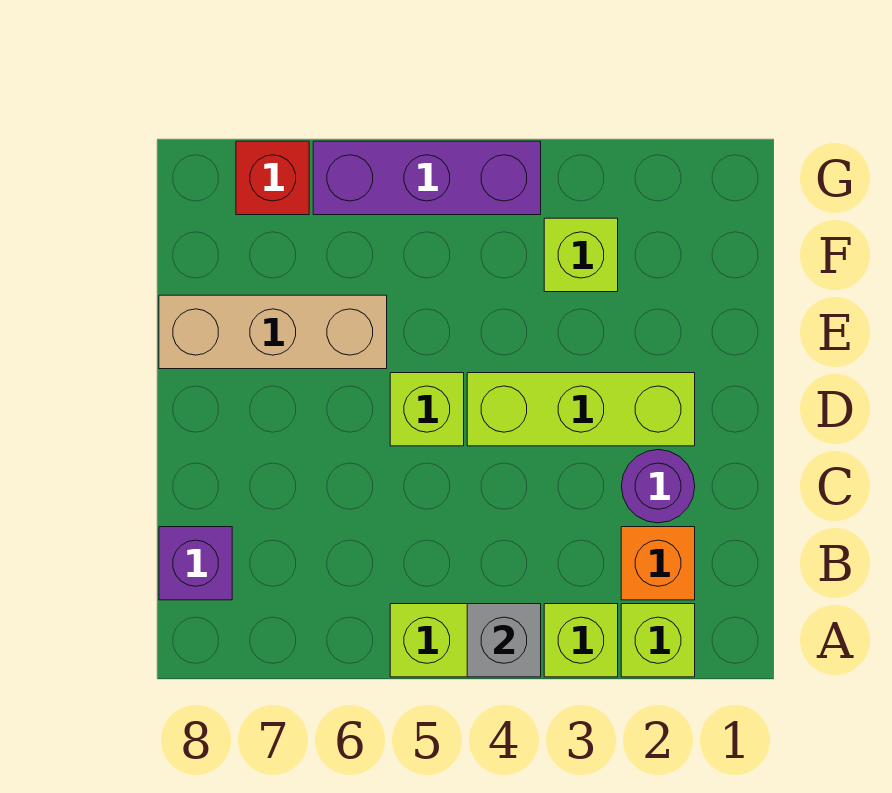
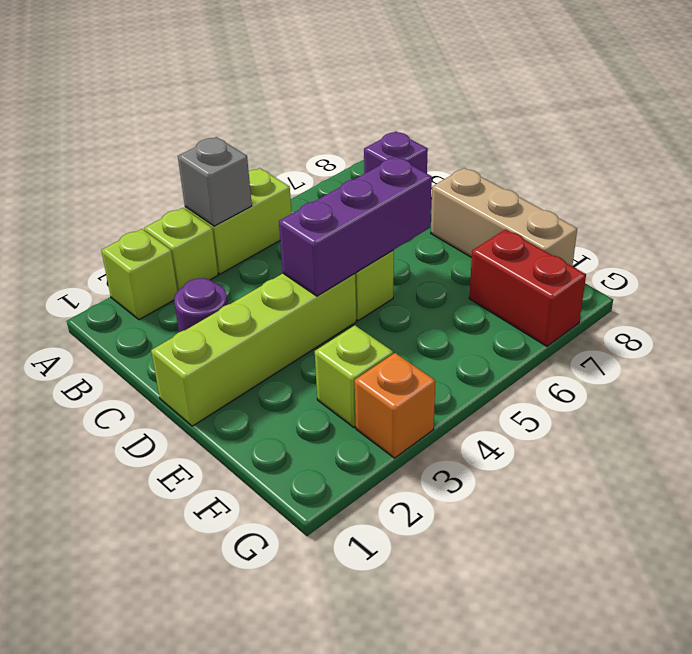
orange brick B2 level 1 -> orange brick G3 level 1
lime brick D2:D4 level 1 -> lime brick D1:D4 level 1
tan brick E6:E8 level 1 -> tan brick D8:F8 level 1
purple brick G4:G6 level 1 -> purple brick D4:D6 level 2
red brick G7 level 1 -> red brick F7:G7 level 1

